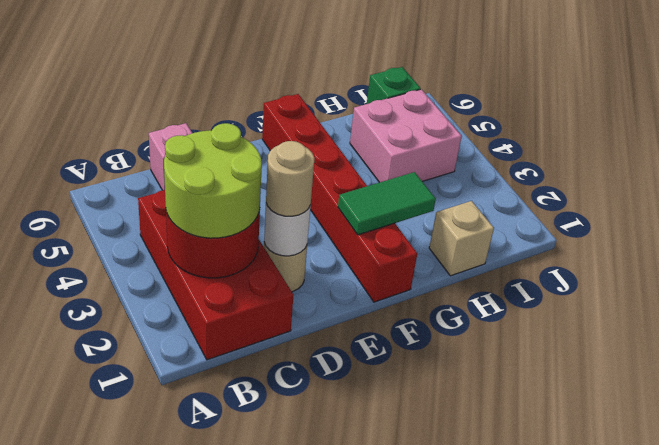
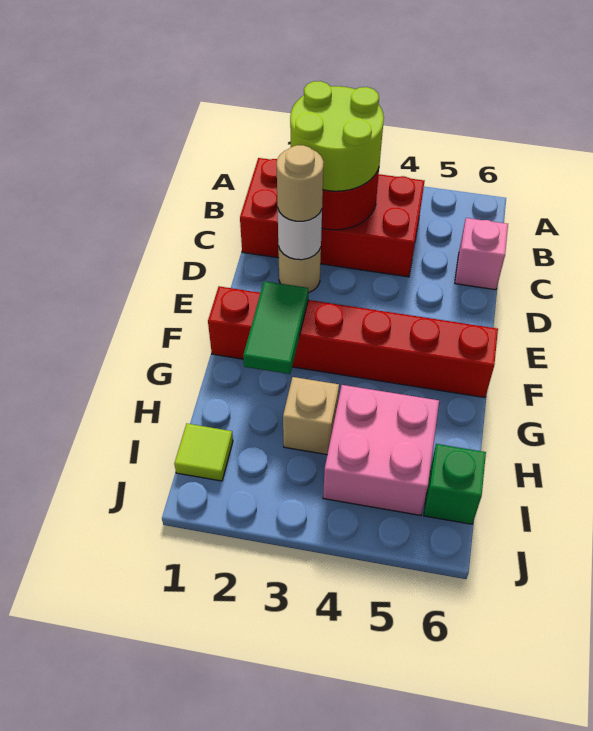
tan brick H1 level 1 -> tan brick H3 level 1
none -> lime tile I1 level 1

